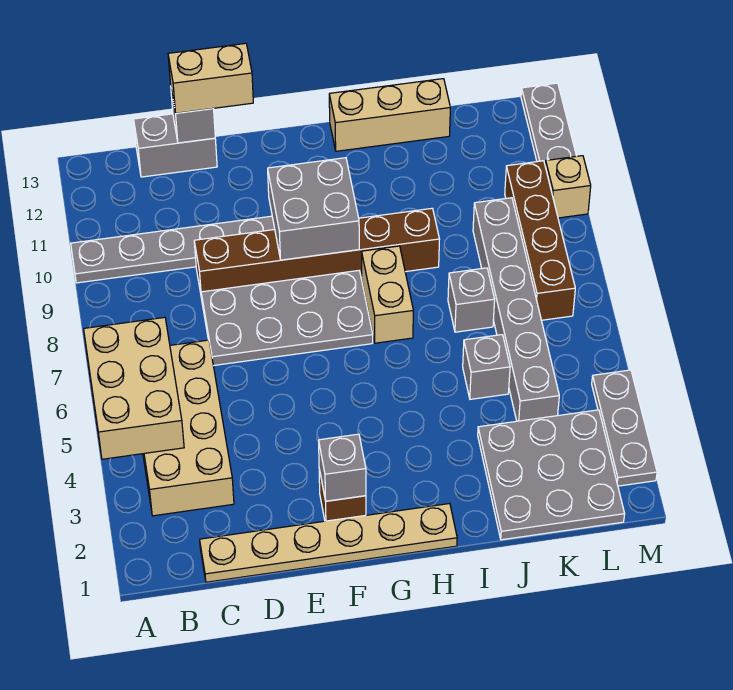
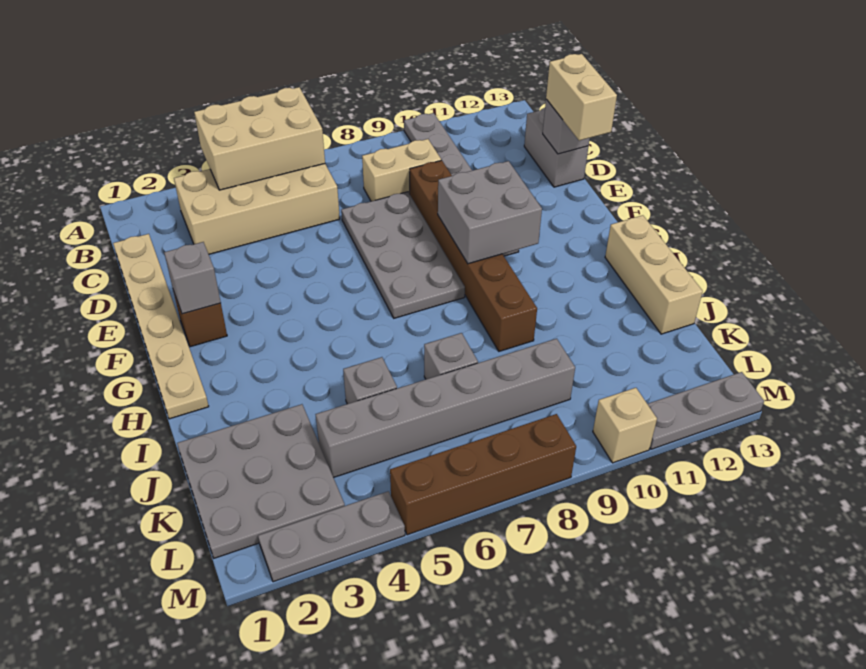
tan brick H7:H8 level 1 -> tan brick C8:C9 level 1
brown brick L7:L10 level 1 -> brown brick M5:M8 level 1

